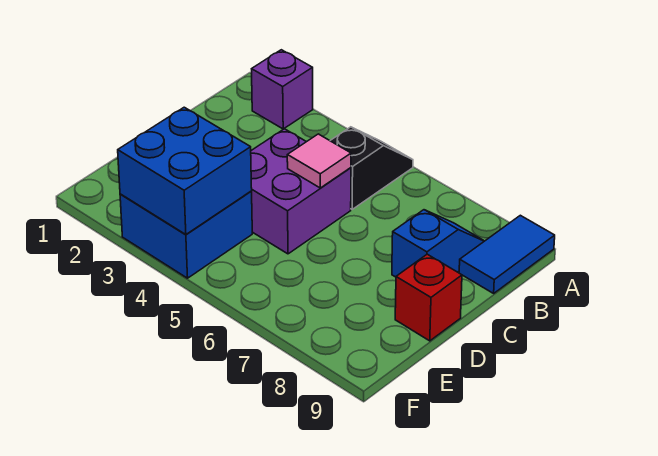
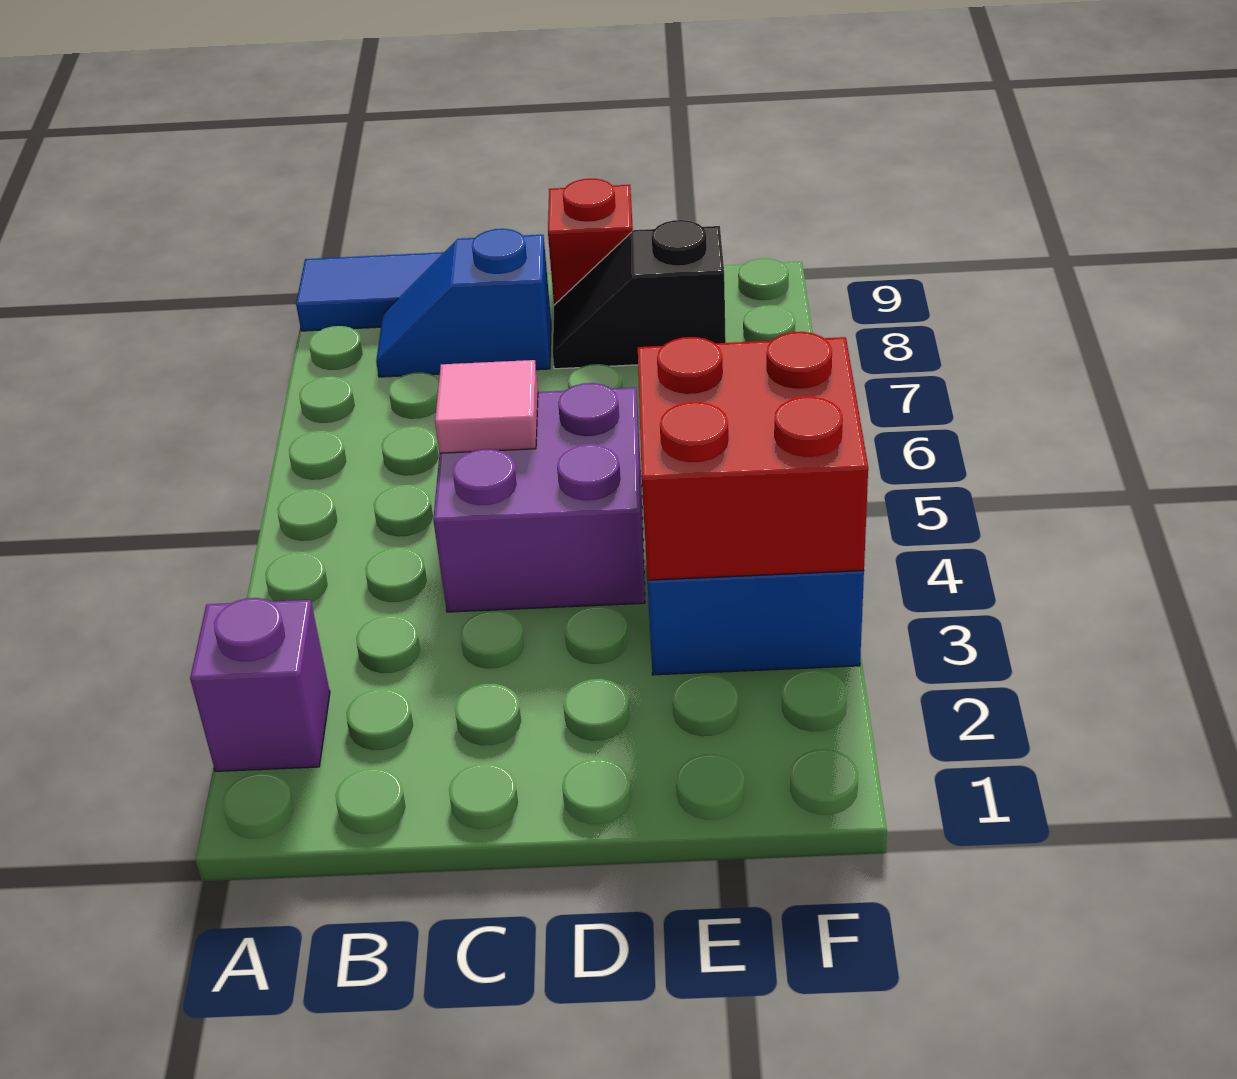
black slope A5:B5 level 1 top B -> black slope D8:E8 level 1 top E
blue brick E3:F4 level 2 -> red brick E3:F4 level 2

